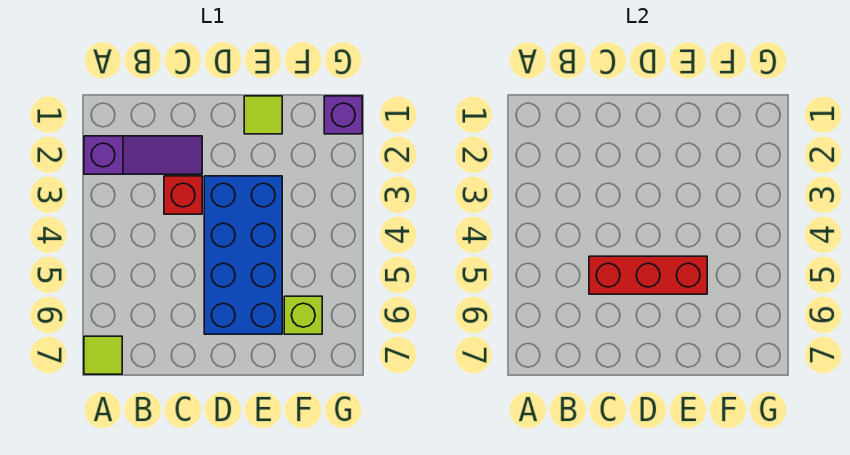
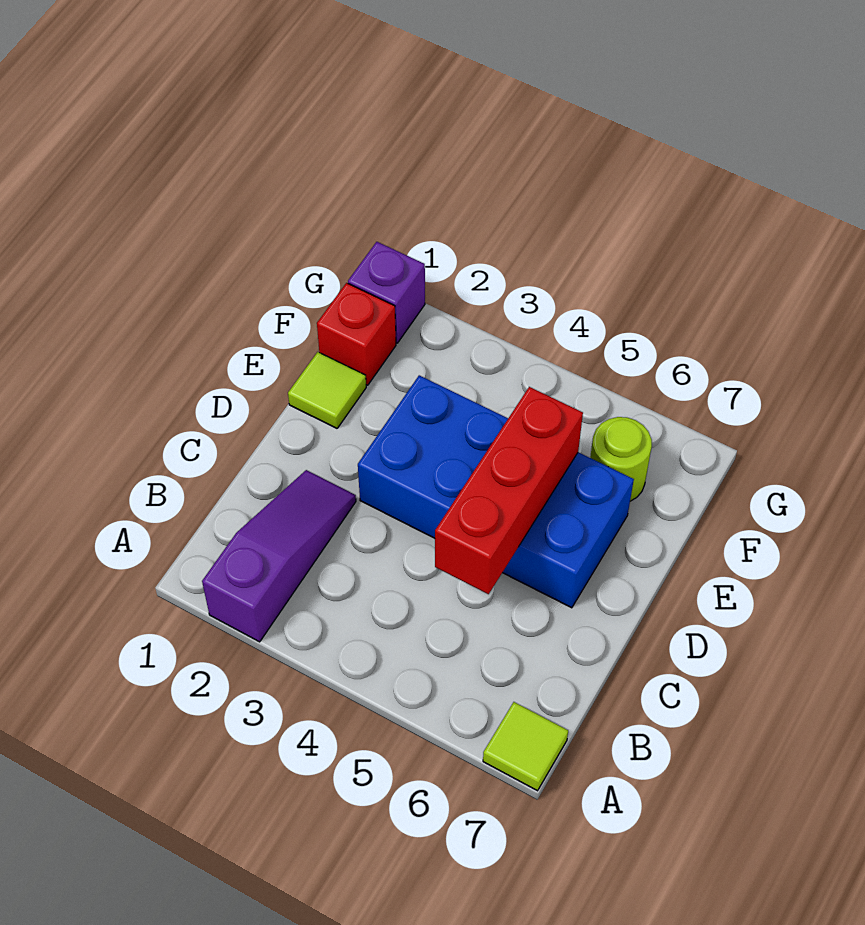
red brick C3 level 1 -> red brick F1 level 1
lime brick F6 level 1 -> lime round brick F6 level 1

